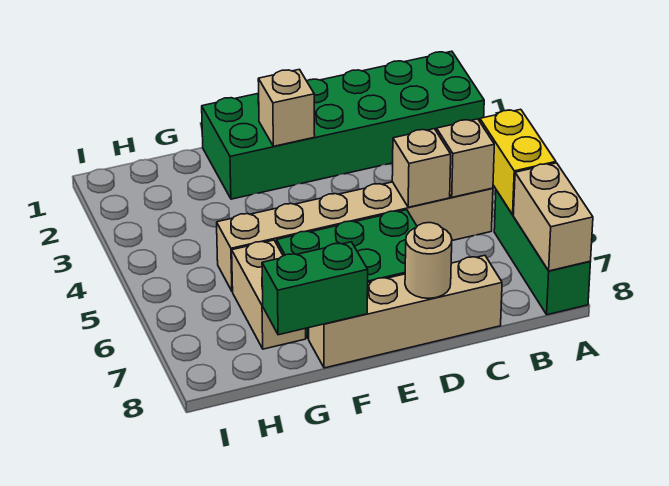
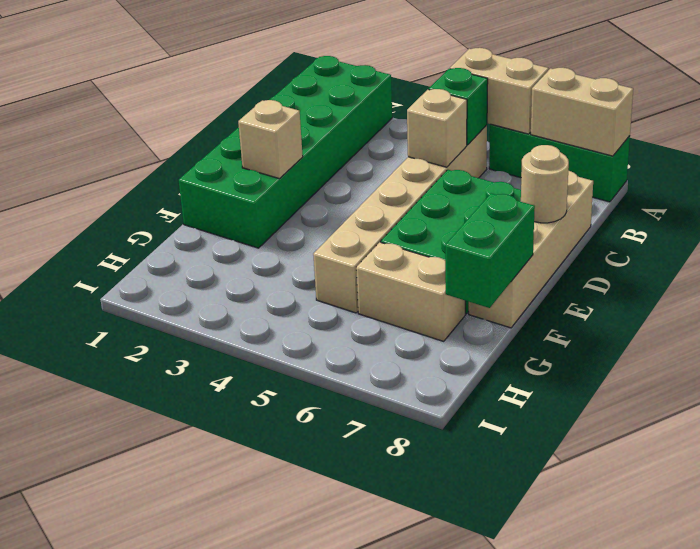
yellow brick A5:A6 level 2 -> tan brick A5:A6 level 2
tan brick B5 level 2 -> green brick B5 level 2

